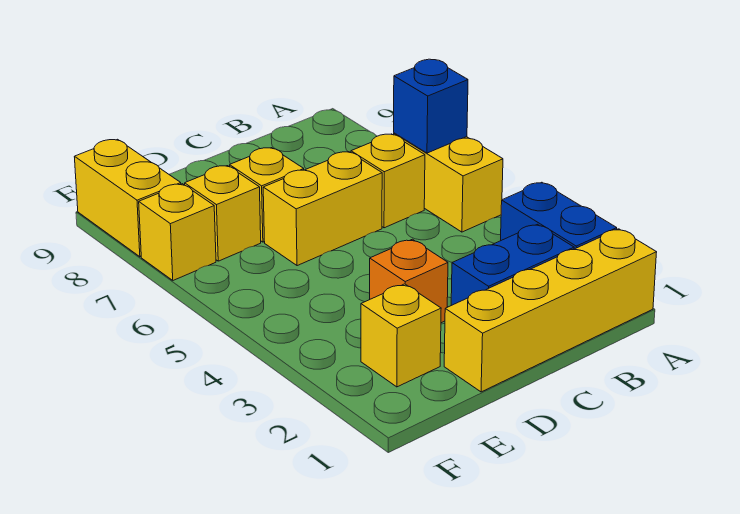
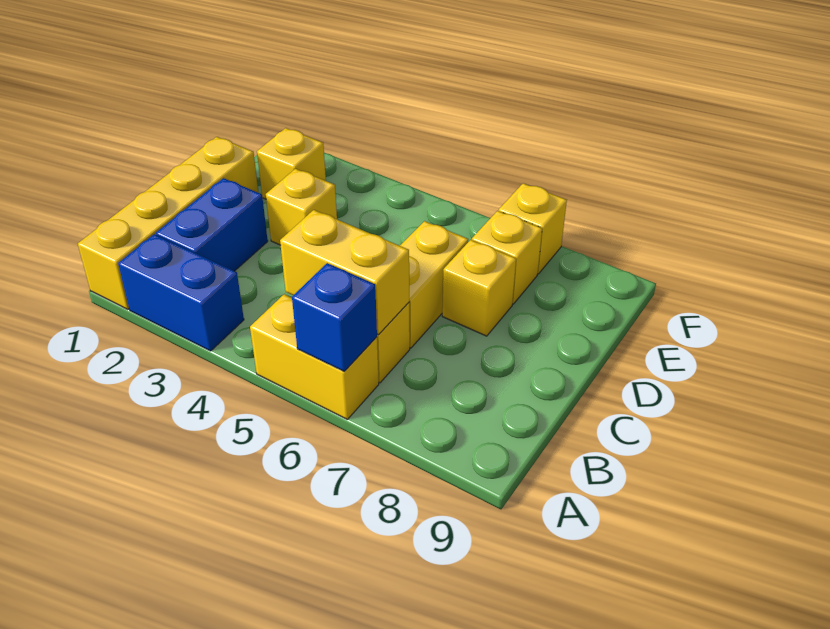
orange brick D3 level 1 -> yellow brick D3 level 1
yellow brick F8:F9 level 1 -> yellow brick B5:B6 level 2

